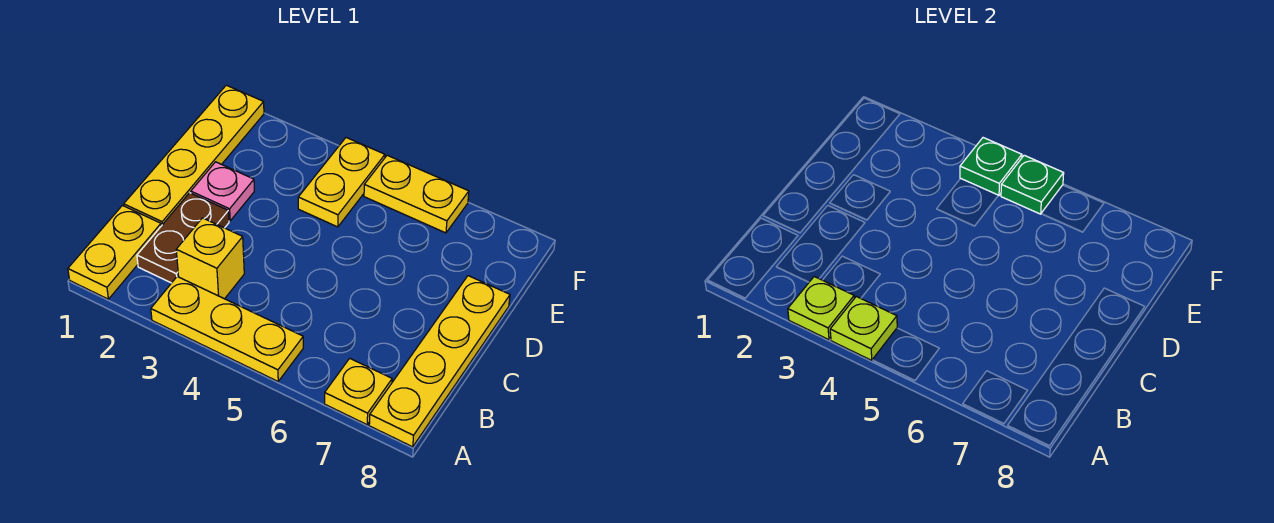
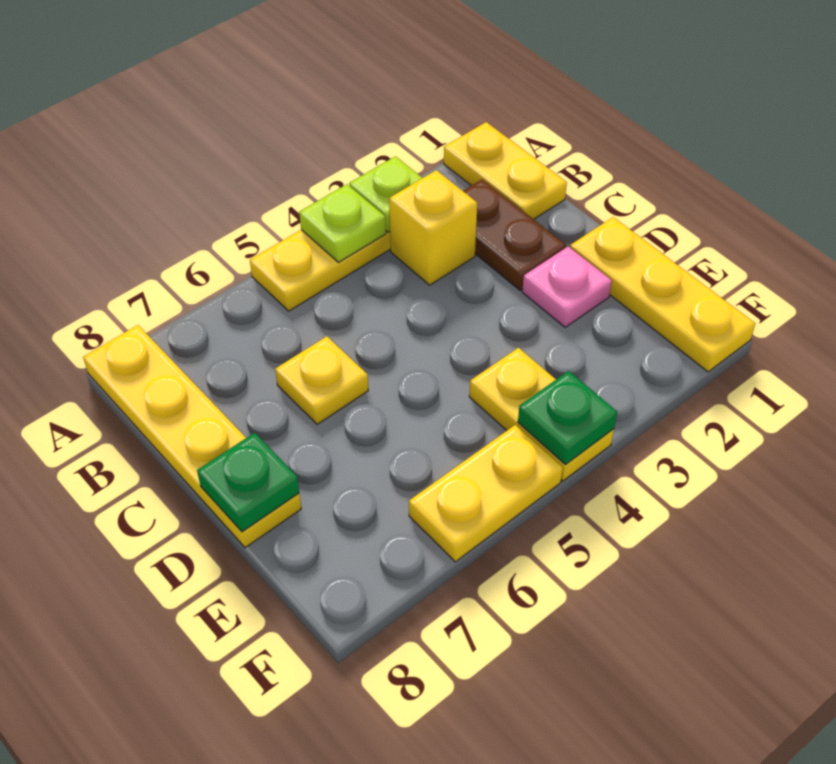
yellow plate A7 level 1 -> yellow plate C6 level 1
yellow plate C1:F1 level 1 -> yellow plate D1:F1 level 1
green plate F5 level 2 -> green plate D8 level 2

